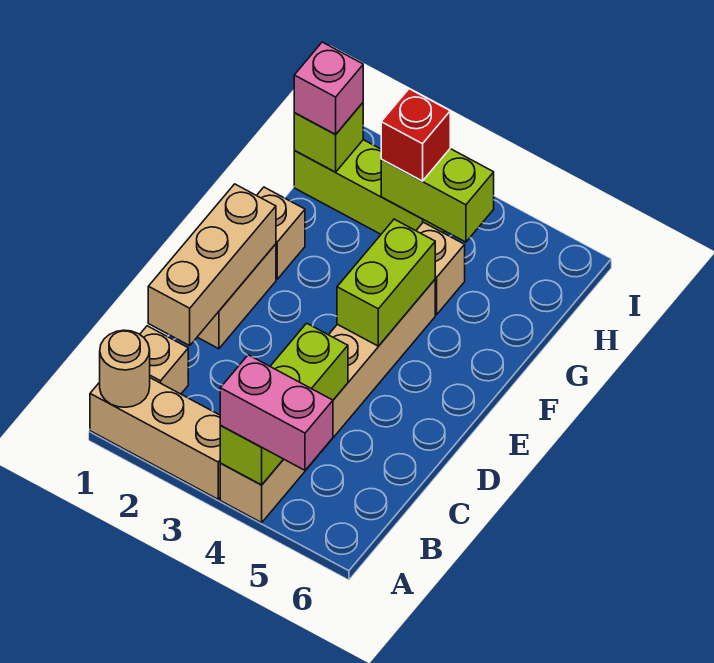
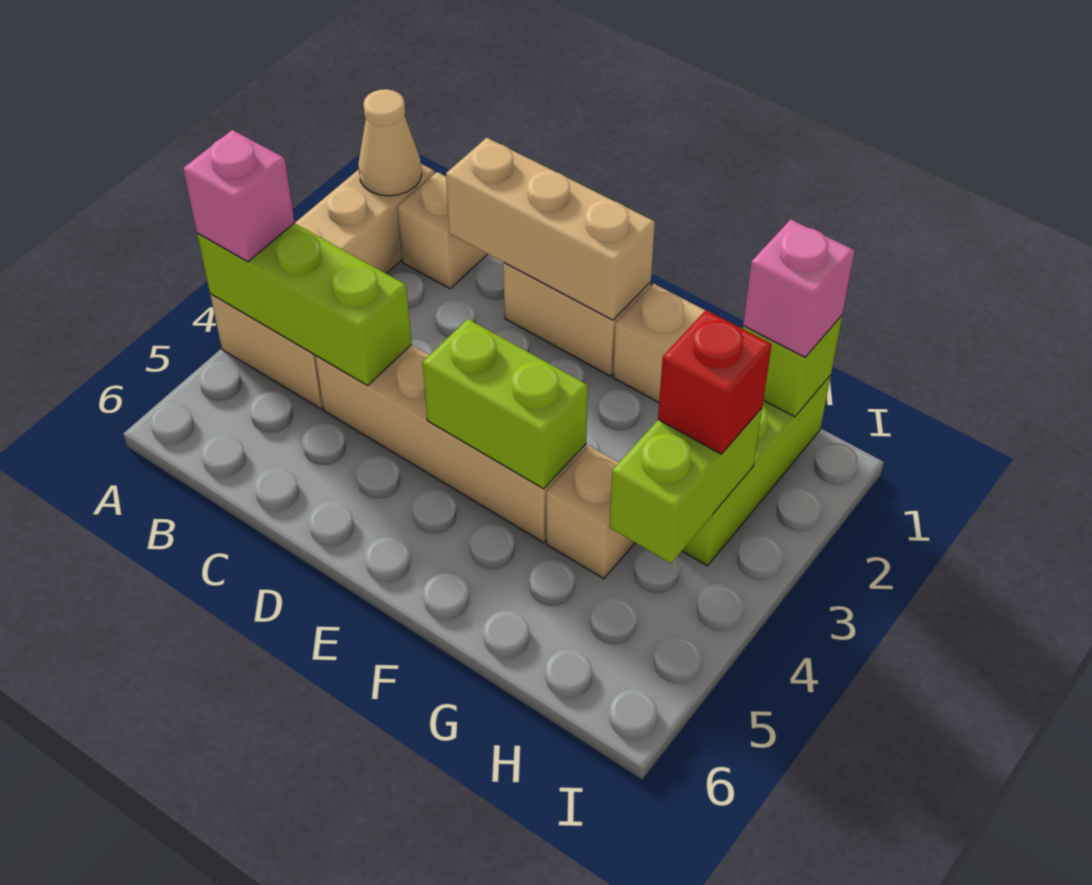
tan round brick A1 level 2 -> tan cone A1 level 2
pink brick A4:A5 level 3 -> pink brick A4 level 3

